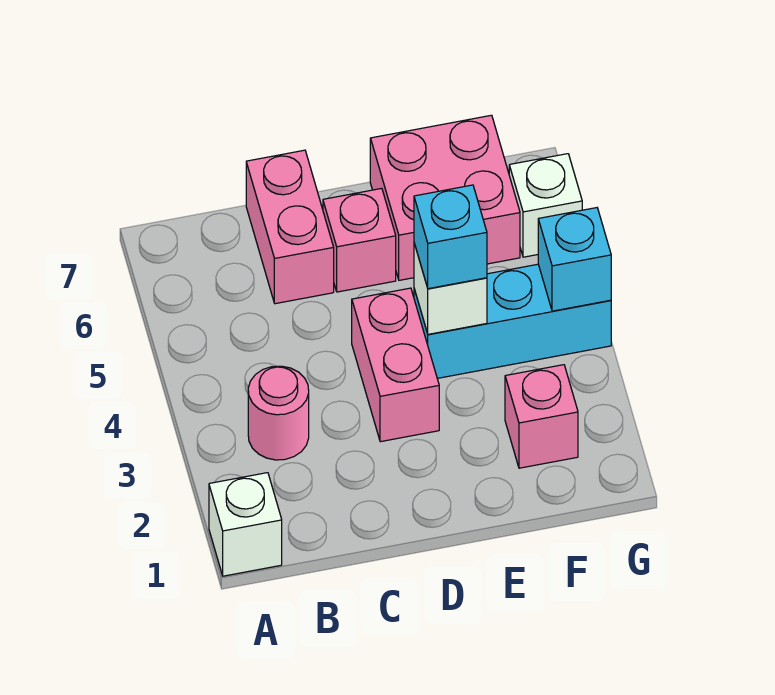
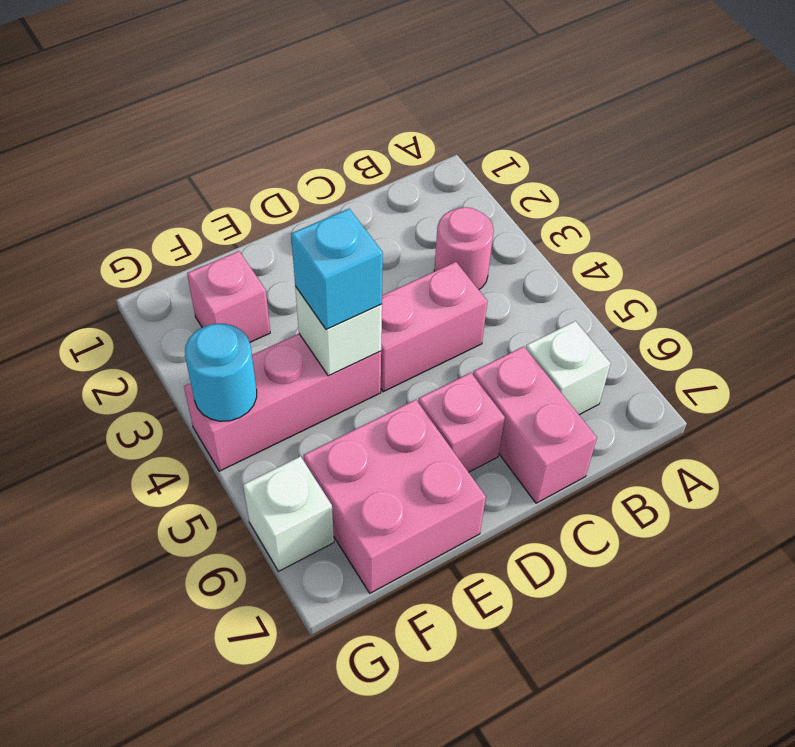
white brick A1 level 1 -> white brick B6 level 1
pink brick D3:D4 level 1 -> pink brick C4:D4 level 1
cyan brick E4:G4 level 1 -> pink brick E4:G4 level 1
cyan brick G4 level 2 -> cyan round brick G4 level 2

